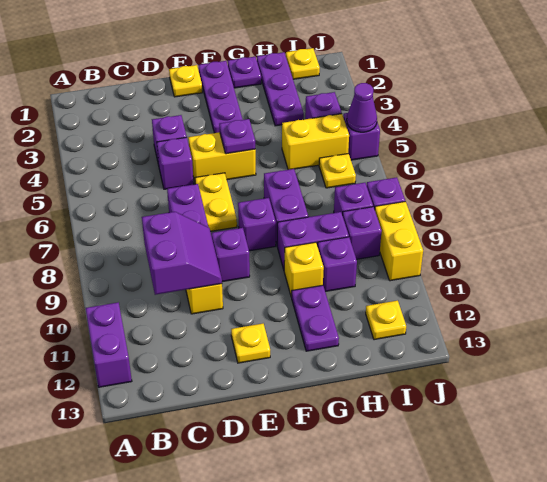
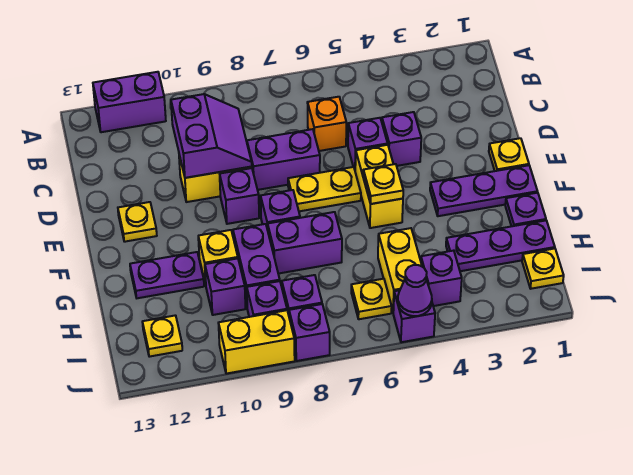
none -> orange brick C6 level 1
purple slope C9:D10 level 2 top C -> purple slope C9:D10 level 2 top 10
purple plate F5 level 2 -> yellow plate F5 level 2

